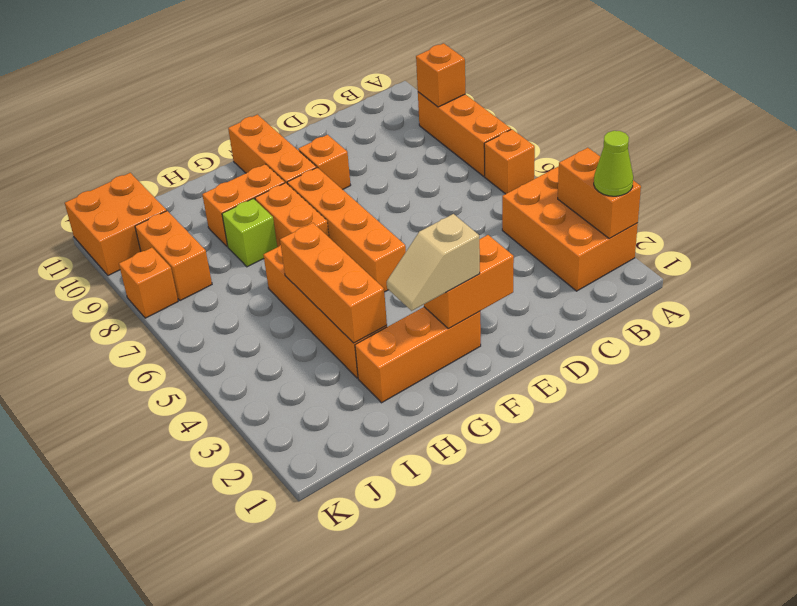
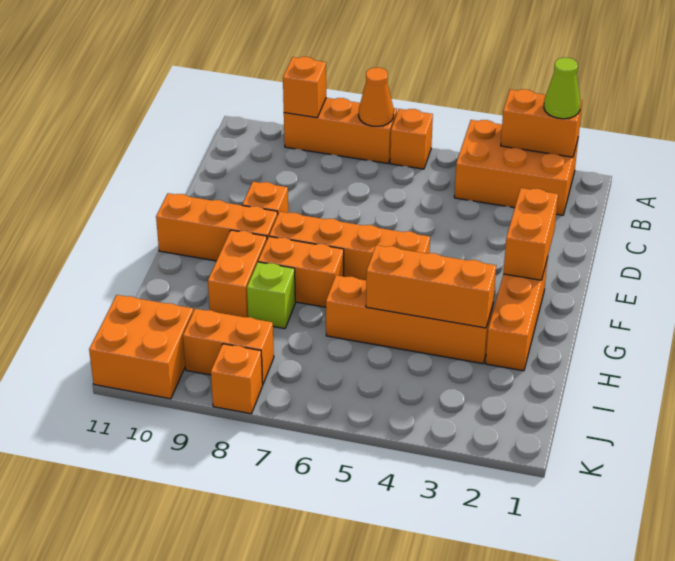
none -> orange cone A7 level 2
tan slope F2:G2 level 3 top F -> none

